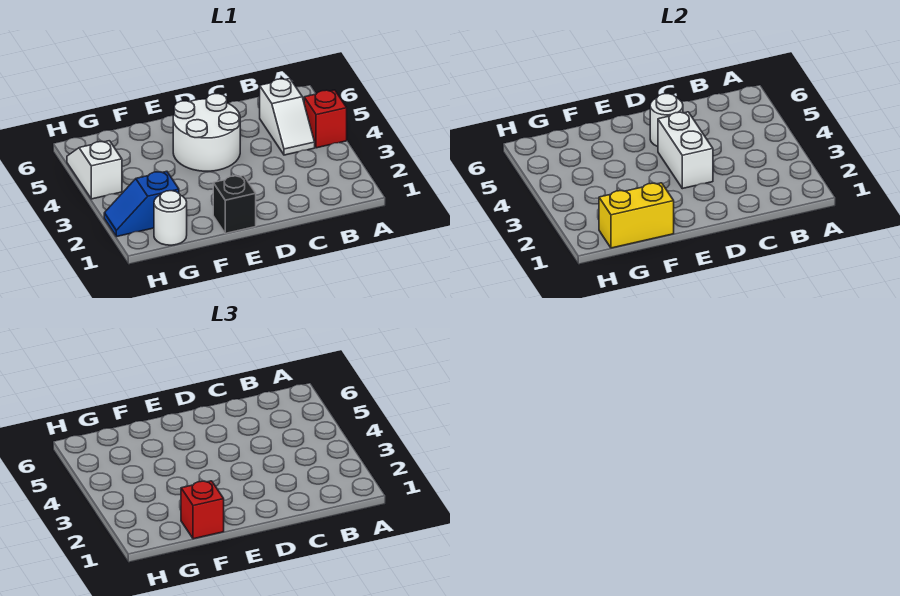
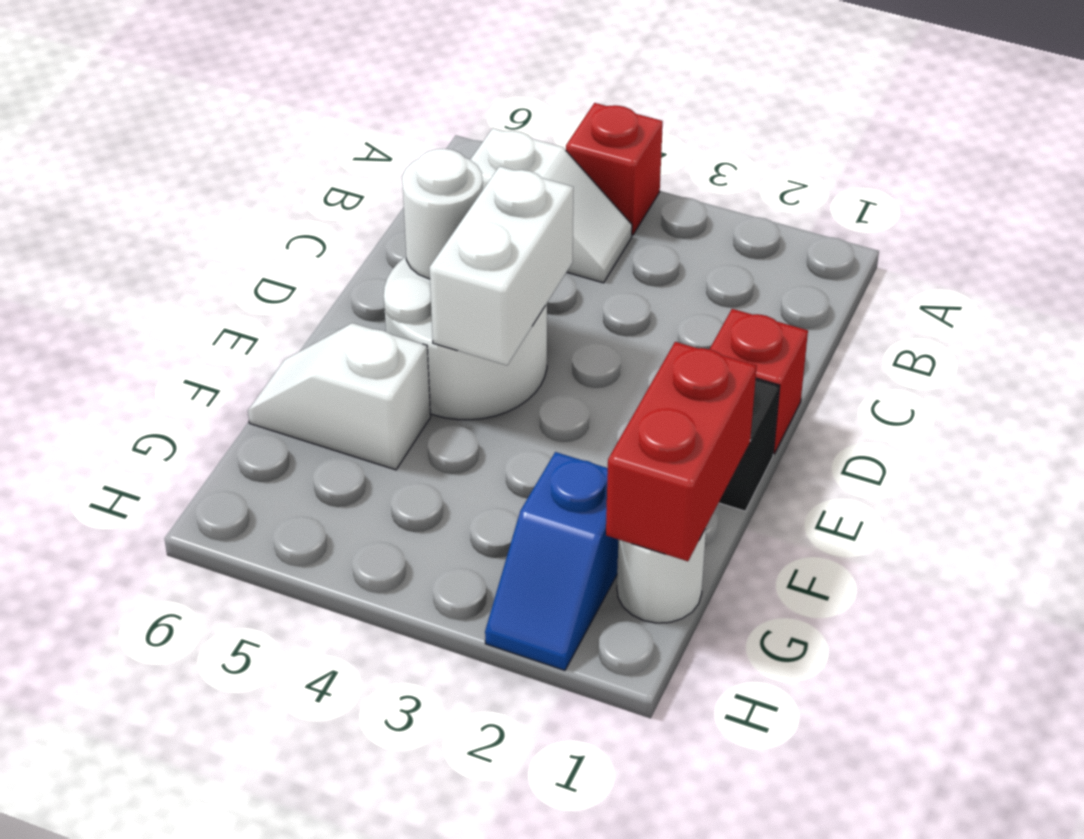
white brick D3:D4 level 2 -> white brick D4:E4 level 2
yellow brick F1:G1 level 2 -> red brick F1:G1 level 2
red brick F1 level 3 -> red brick D1 level 1
white slope H4:H5 level 1 top 4 -> white slope F5:F6 level 1 top 5

